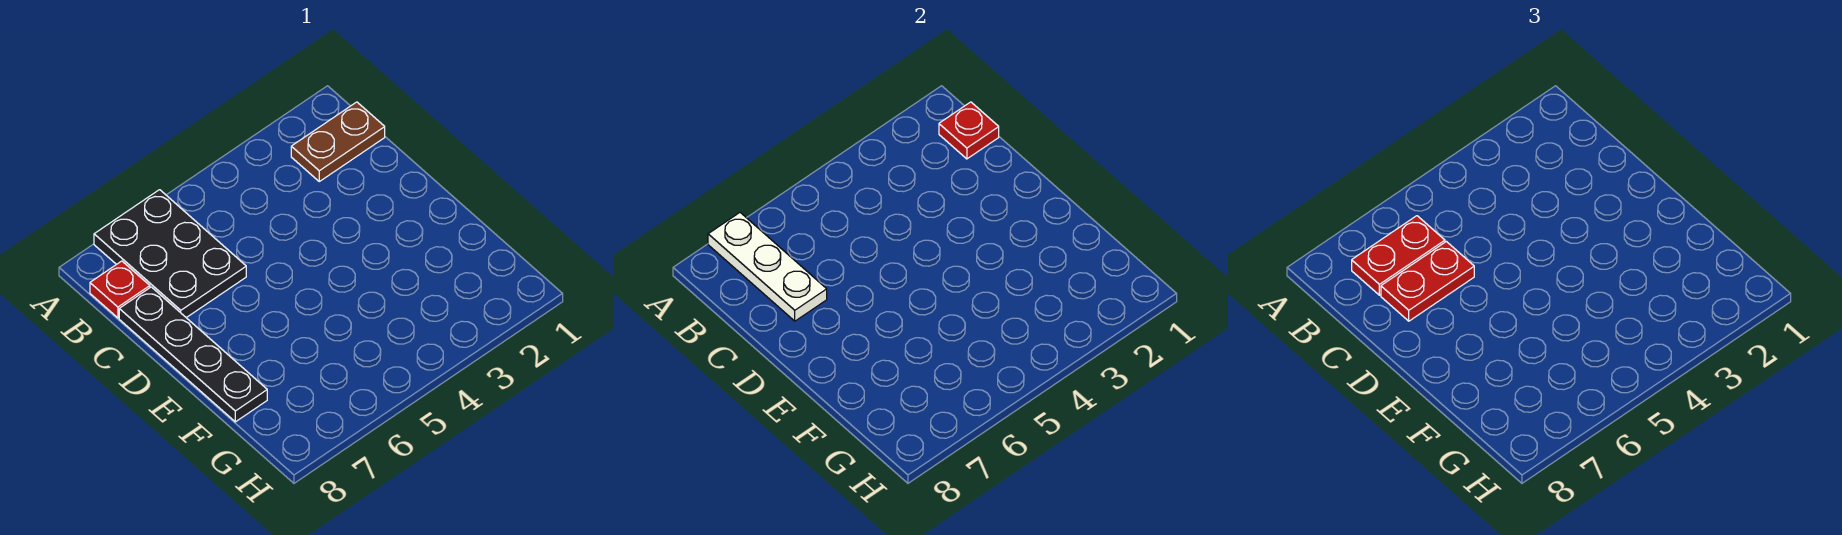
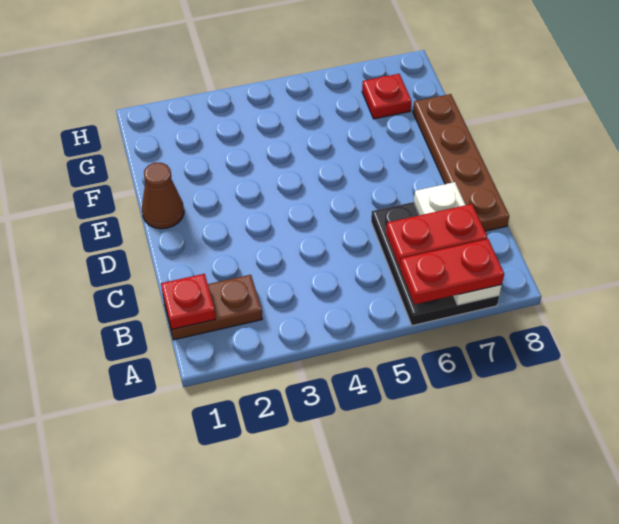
red plate B8 level 1 -> red plate G7 level 1
red plate C6:C7 level 3 -> red plate A6:A7 level 3
black plate C8:F8 level 1 -> brown plate C8:F8 level 1
none -> brown cone E1 level 1

